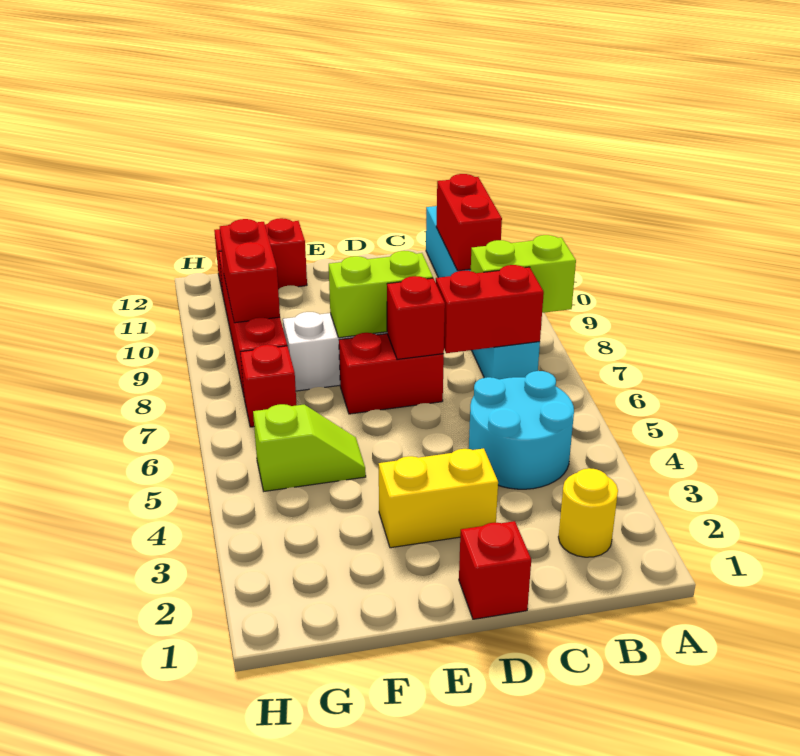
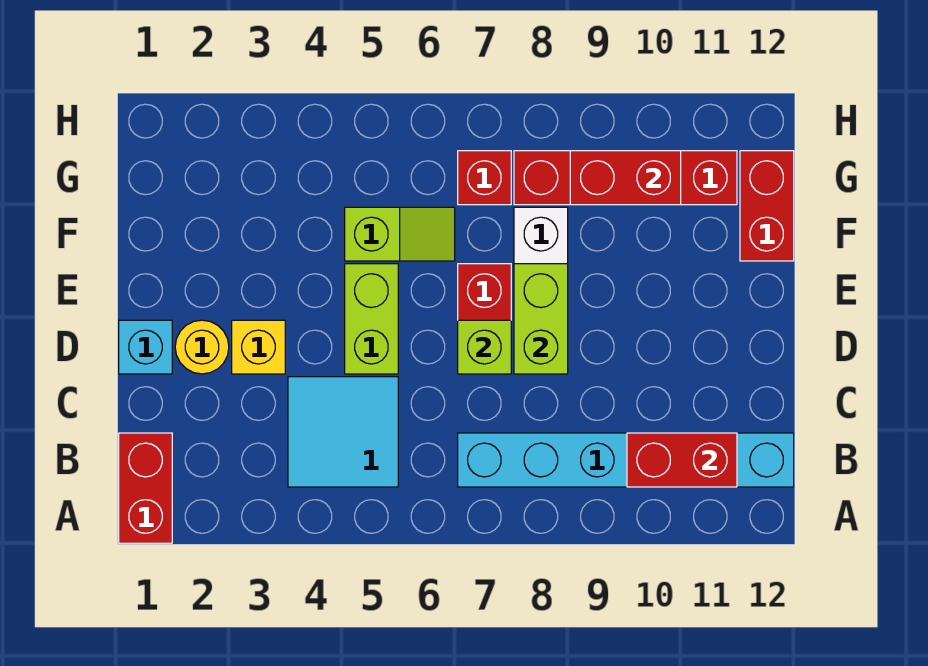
lime brick A8:B8 level 2 -> lime brick D5:E5 level 1
yellow round brick B2 level 1 -> yellow round brick D2 level 1
cyan round brick B4:C5 level 1 -> cyan tile B4:C5 level 1
red brick B7:C7 level 2 -> red brick A1:B1 level 1
red brick D1 level 1 -> cyan brick D1 level 1
yellow brick D3:E3 level 1 -> yellow brick D3 level 1
red brick D7 level 2 -> lime brick D7 level 2
lime slope F5:G5 level 1 top G -> lime slope F5:F6 level 1 top 5

